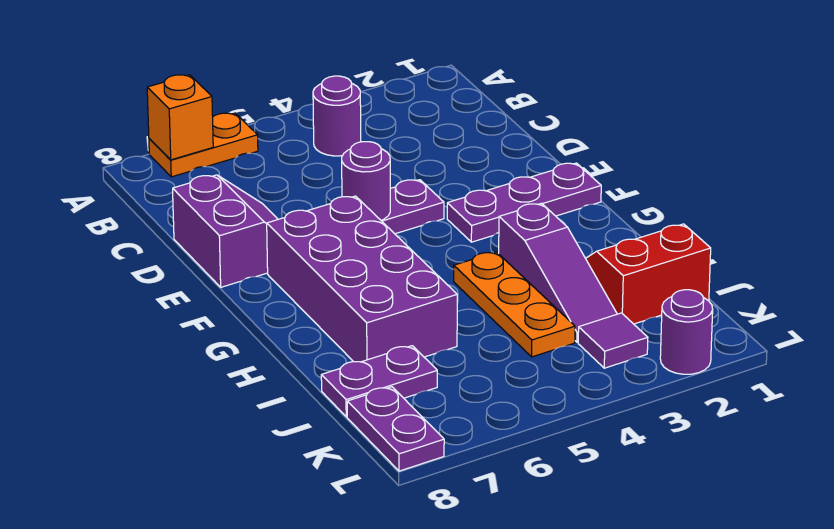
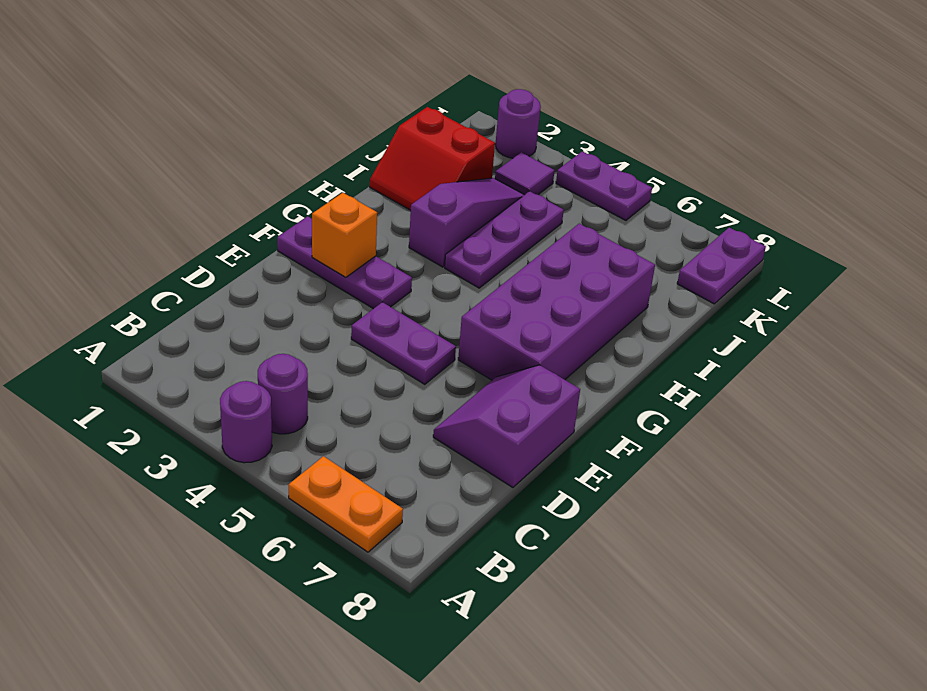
orange brick A7 level 2 -> orange brick F2 level 2
purple round brick E5 level 2 -> purple round brick A4 level 1
orange plate H4:J4 level 1 -> purple plate H4:J4 level 1
purple plate J7:J8 level 1 -> purple plate L4:L5 level 1

